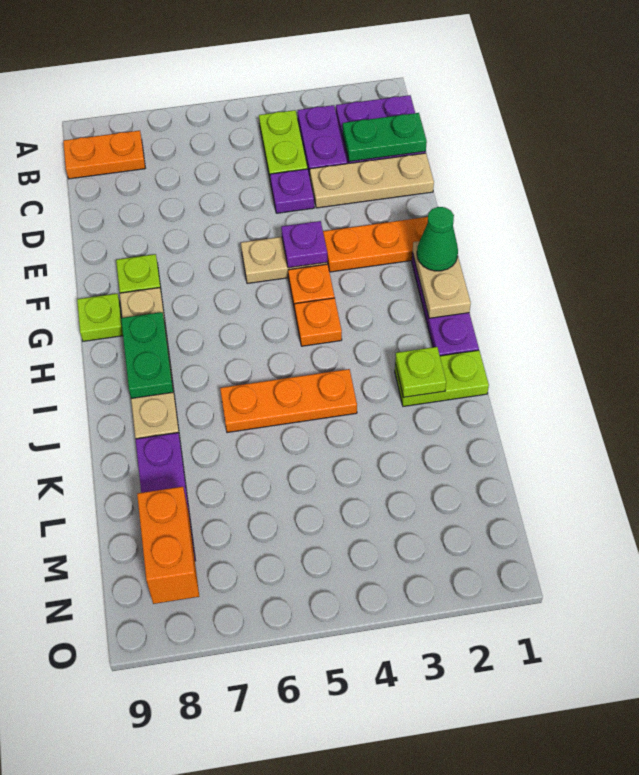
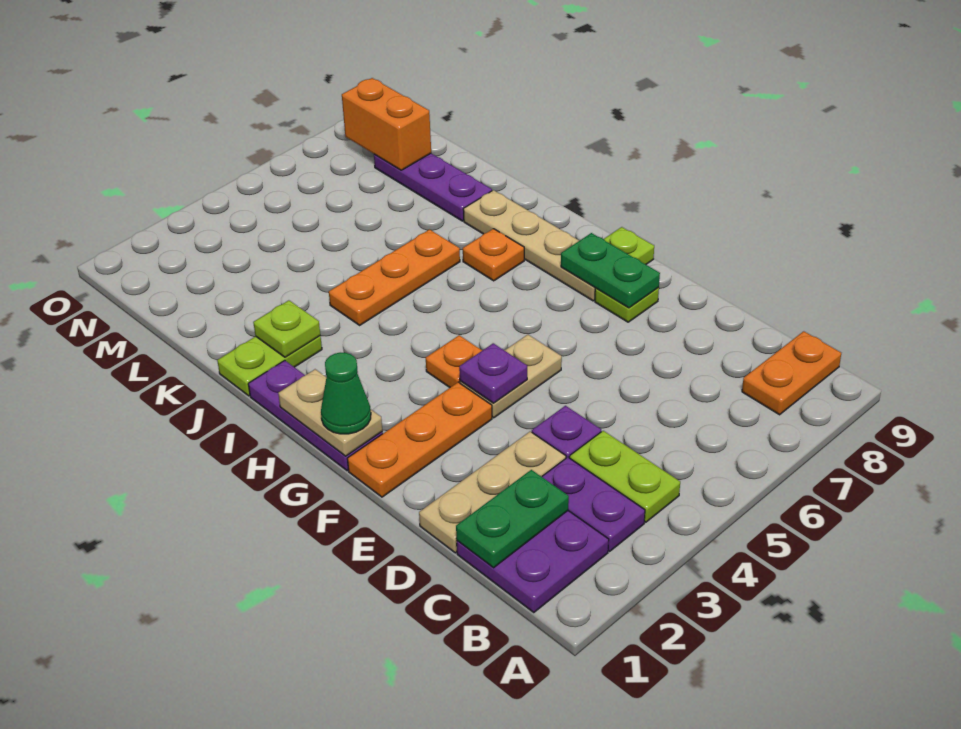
orange plate H4 level 1 -> orange plate I7 level 1
green plate H8:I8 level 2 -> green plate F8:G8 level 2

